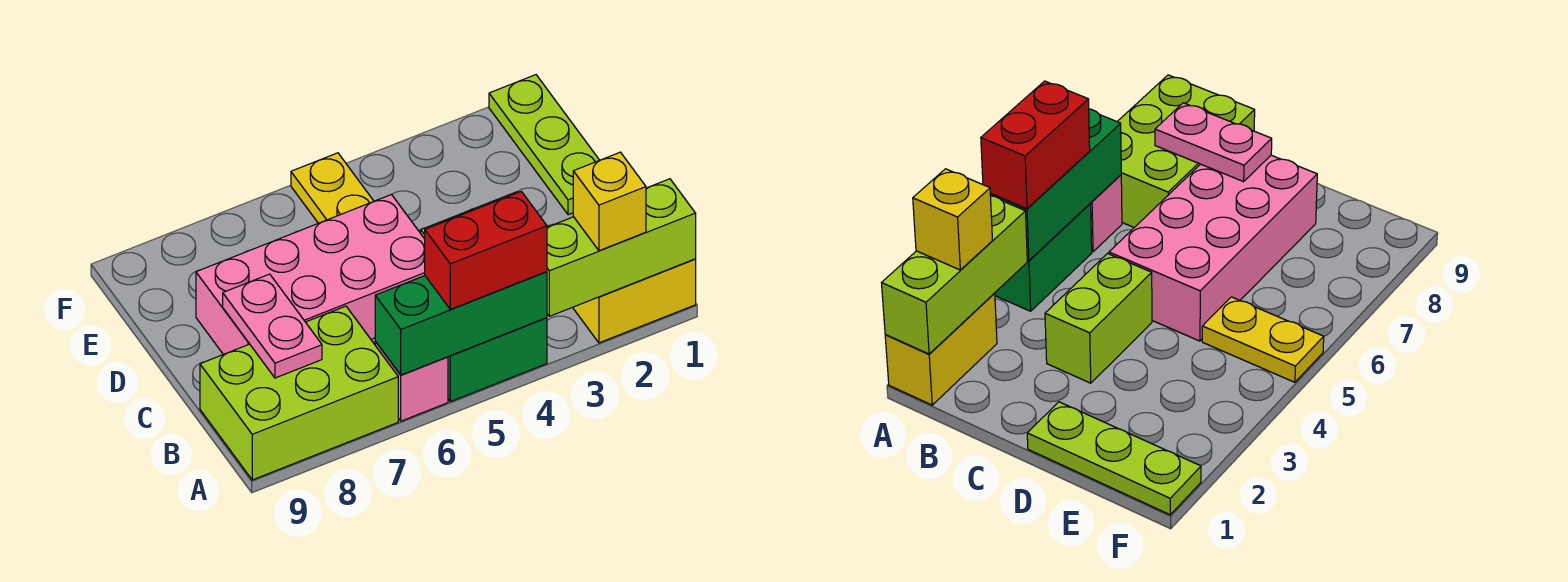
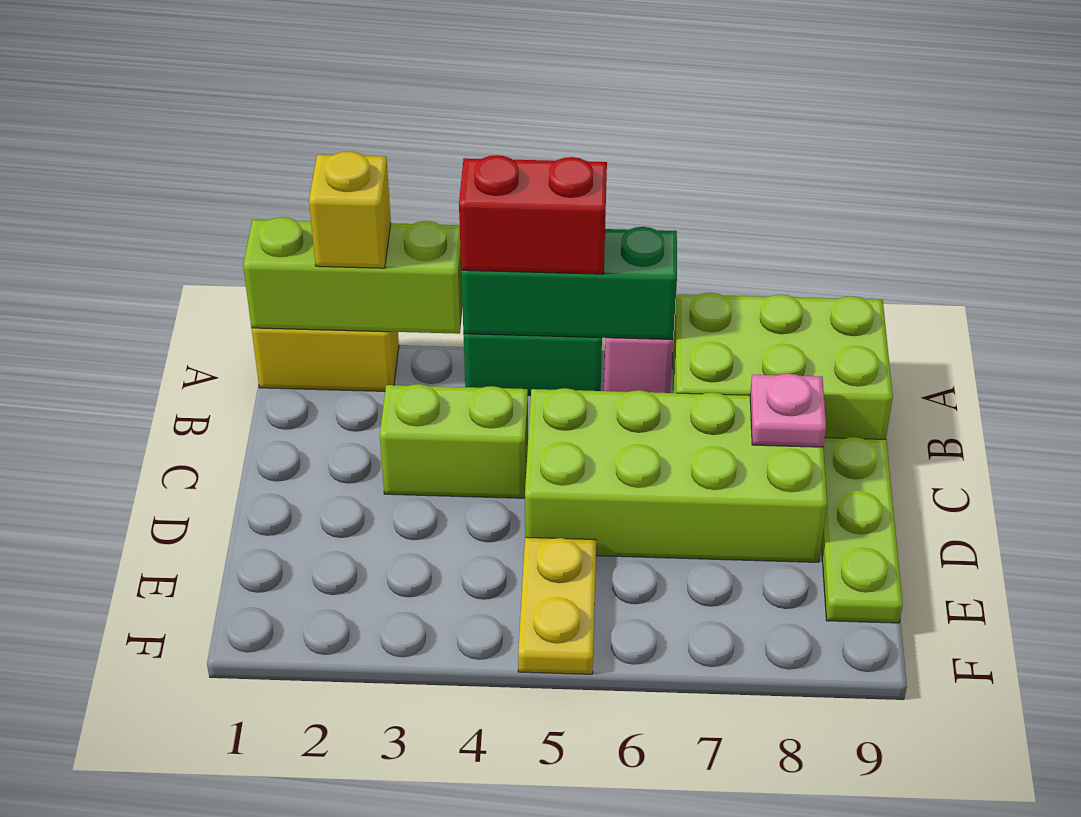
pink plate B8:C8 level 2 -> pink plate C8 level 2
pink brick C5:D8 level 1 -> lime brick C5:D8 level 1
lime plate D1:F1 level 1 -> lime plate C9:E9 level 1

